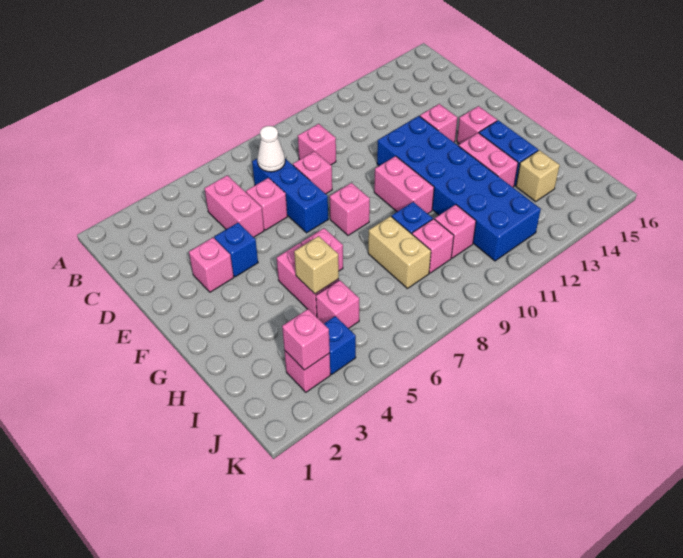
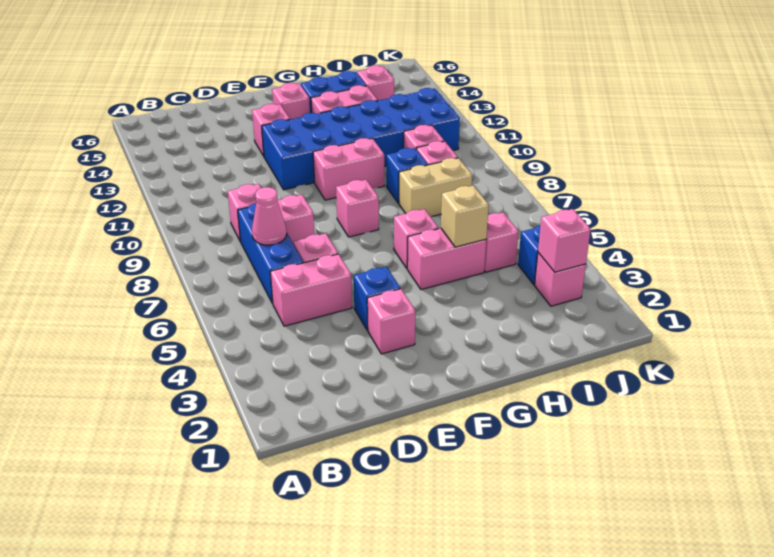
blue brick C7:E7 level 1 -> blue brick C6:C8 level 1
white cone C7 level 2 -> pink cone C7 level 2
tan brick I14 level 1 -> pink brick I14 level 1

